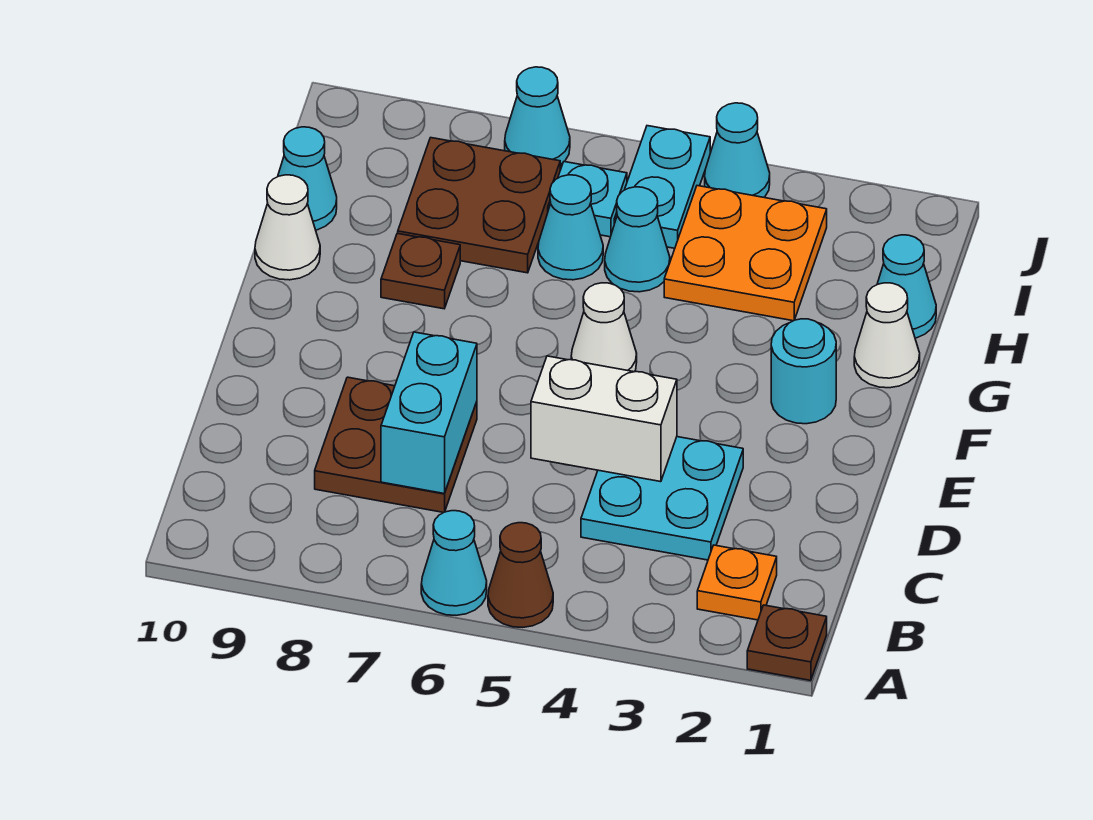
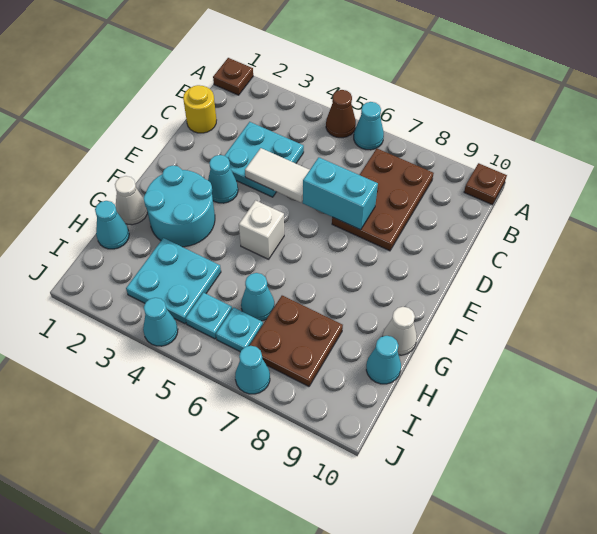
orange plate B2 level 1 -> none
none -> yellow round brick C1 level 1
brown plate C7:D8 level 1 -> brown plate B7:D8 level 1
cyan brick C7:D7 level 2 -> cyan brick D6:D7 level 2
white brick D4:D5 level 2 -> white tile D4:D5 level 2
cyan round brick F2 level 1 -> cyan round brick F2:G3 level 1
white cone F5 level 1 -> white brick F5 level 1
brown plate G8 level 1 -> brown plate A10 level 1
orange plate H3:I4 level 1 -> cyan plate H3:I4 level 1
cyan cone H5 level 1 -> cyan cone E3 level 1
cyan plate I5:J5 level 1 -> cyan plate I5 level 1

